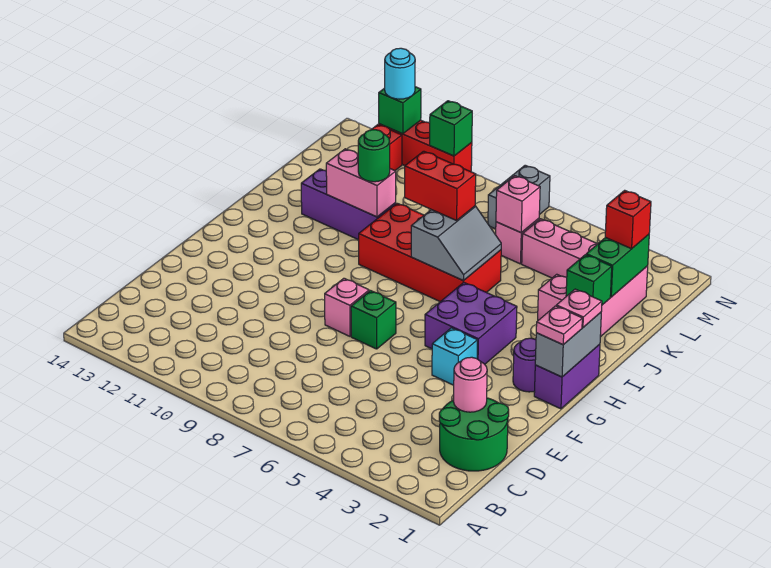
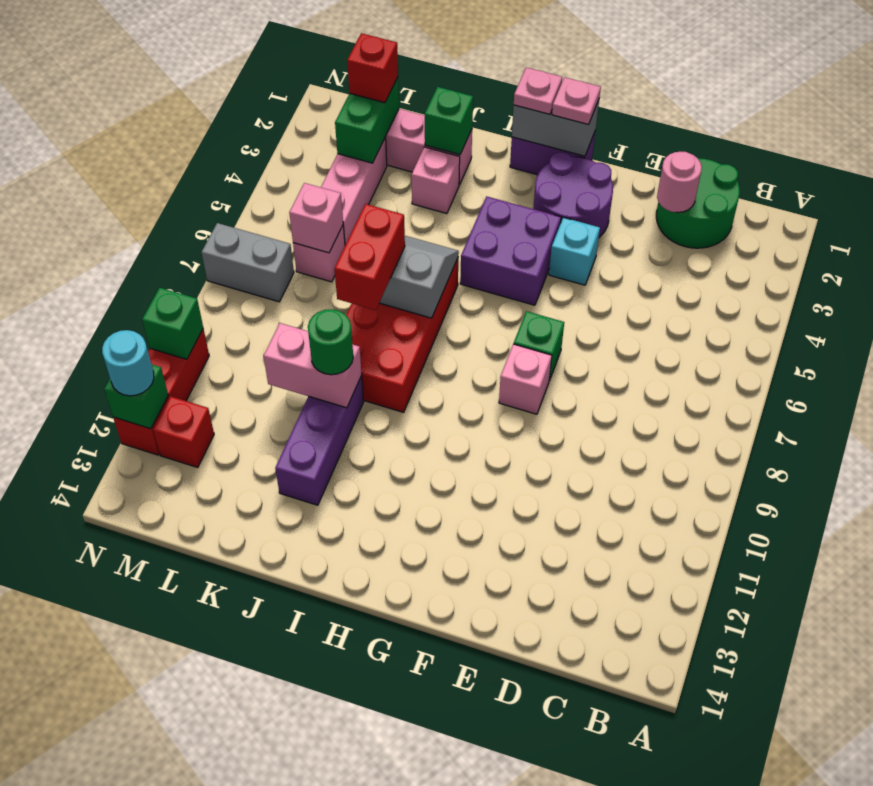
purple round brick G2 level 1 -> purple round brick F2:G3 level 1
pink brick J10:J11 level 2 -> pink brick J10:K10 level 2
green brick K2:L2 level 2 -> green brick L2:L3 level 2

